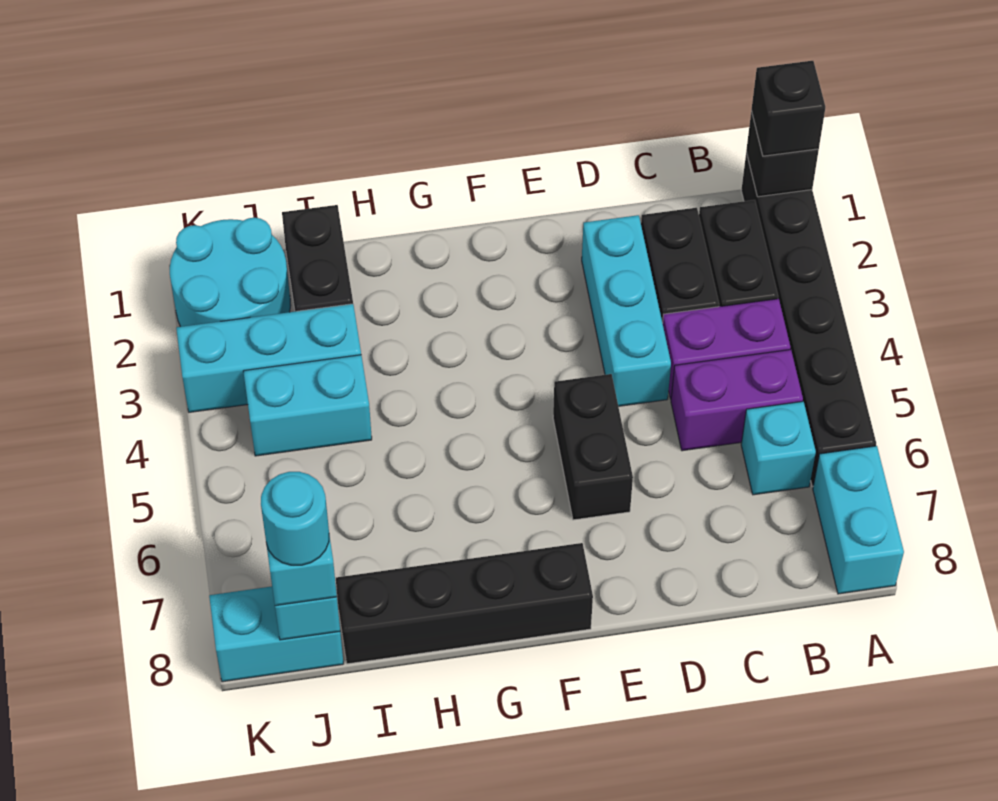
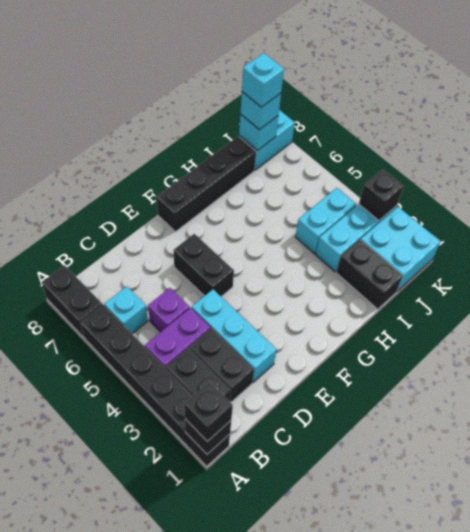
cyan brick A7:A8 level 1 -> black brick A7:A8 level 1
purple brick B5:C5 level 1 -> purple brick C5 level 1
cyan round brick J1:K2 level 1 -> cyan brick J1:K2 level 1
cyan round brick J8 level 4 -> cyan brick J8 level 4
none -> black brick K3 level 2

